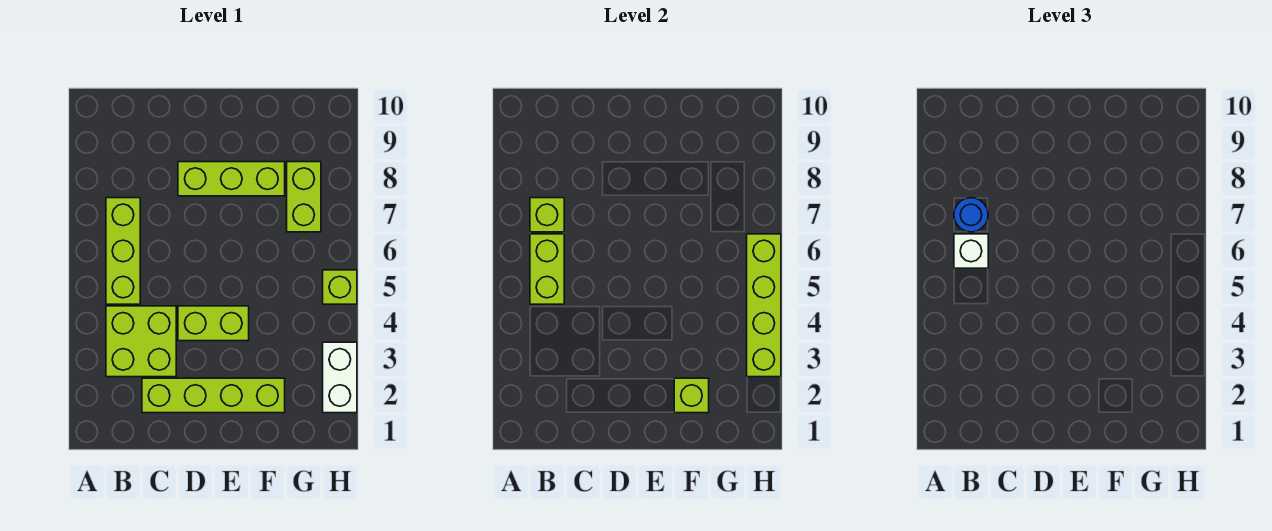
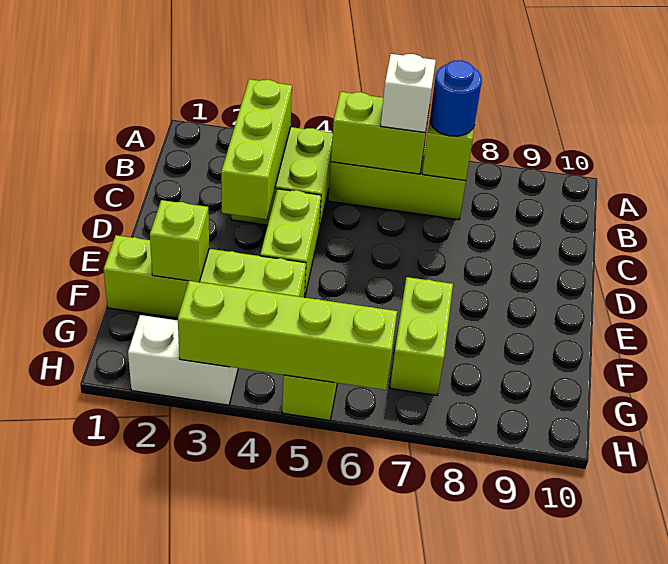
lime brick C2:F2 level 1 -> lime brick F1:F4 level 1
lime brick D8:F8 level 1 -> lime brick B3:D3 level 2
lime brick G7:G8 level 1 -> lime brick F7:G7 level 1

